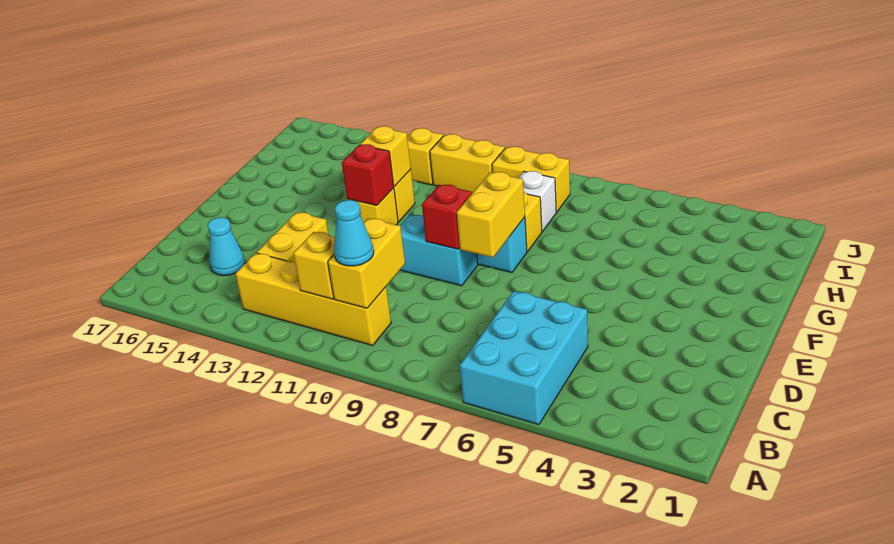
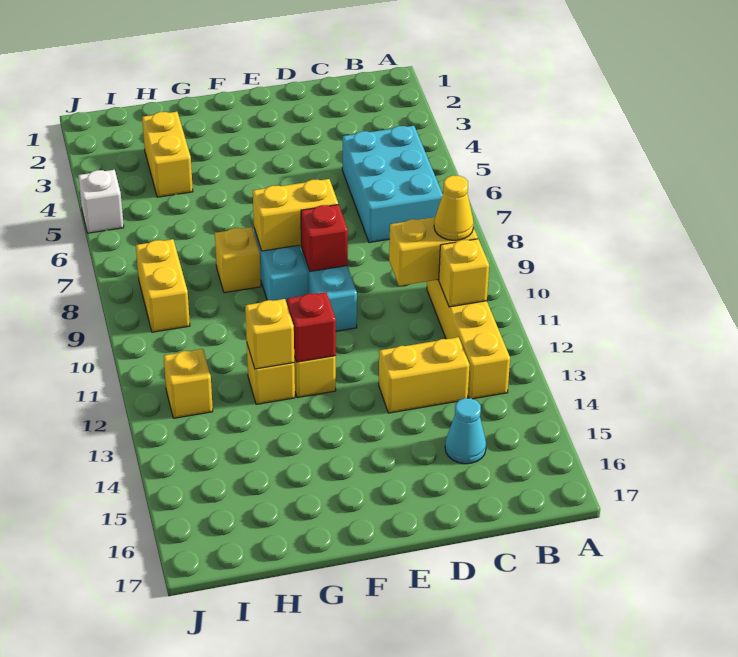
cyan brick A5:C6 level 1 -> cyan brick B5:C7 level 1
cyan cone B10 level 3 -> yellow cone B10 level 3
white brick H8 level 1 -> white brick J5 level 1
yellow brick I10:I11 level 1 -> yellow brick H3:H4 level 1

